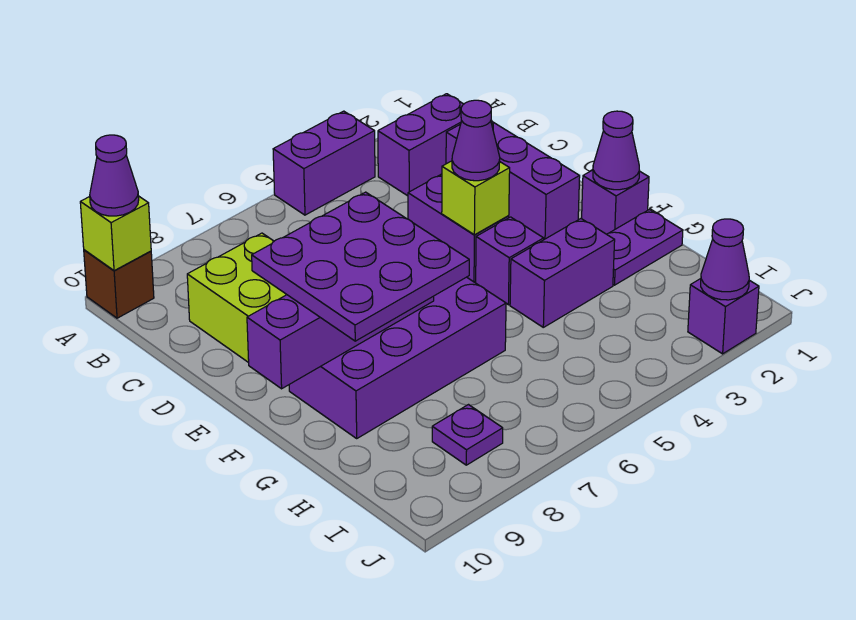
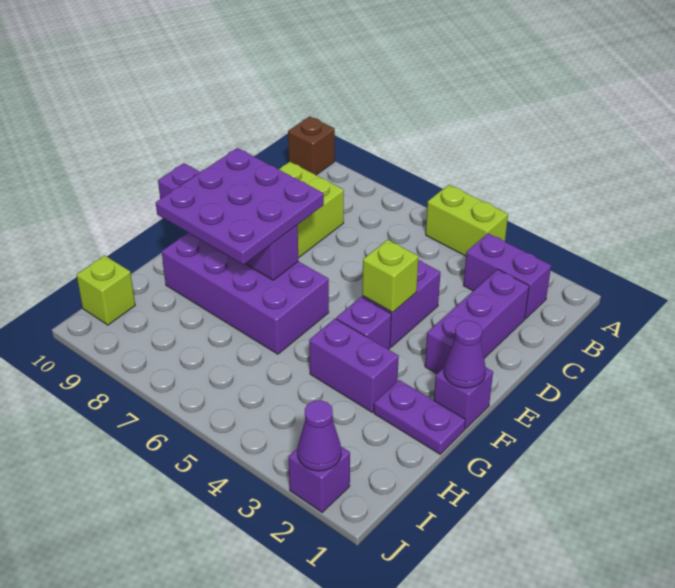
purple brick A4:A5 level 1 -> lime brick A4:A5 level 1
lime brick A10 level 2 -> lime brick I10 level 1
purple cone A10 level 3 -> none
purple cone E4 level 3 -> none
purple plate I8 level 1 -> none

